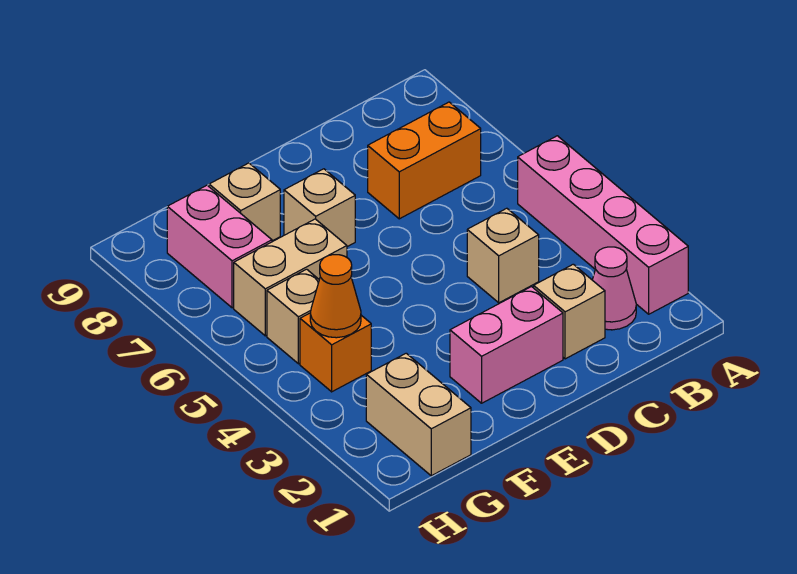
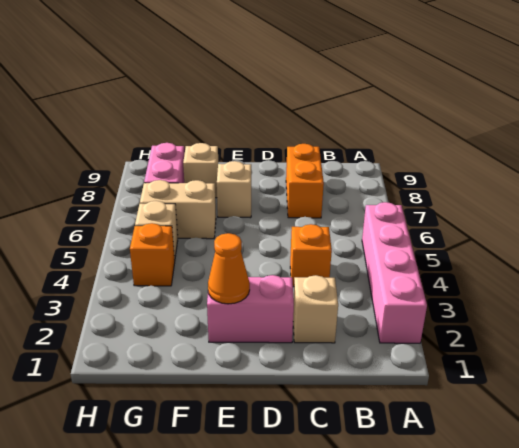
pink cone B2 level 1 -> none
orange brick B7:C7 level 1 -> orange brick C7:C8 level 1
tan brick C4 level 1 -> orange brick C4 level 1
tan brick G1:G2 level 1 -> none
orange cone G4 level 2 -> orange cone E2 level 2

